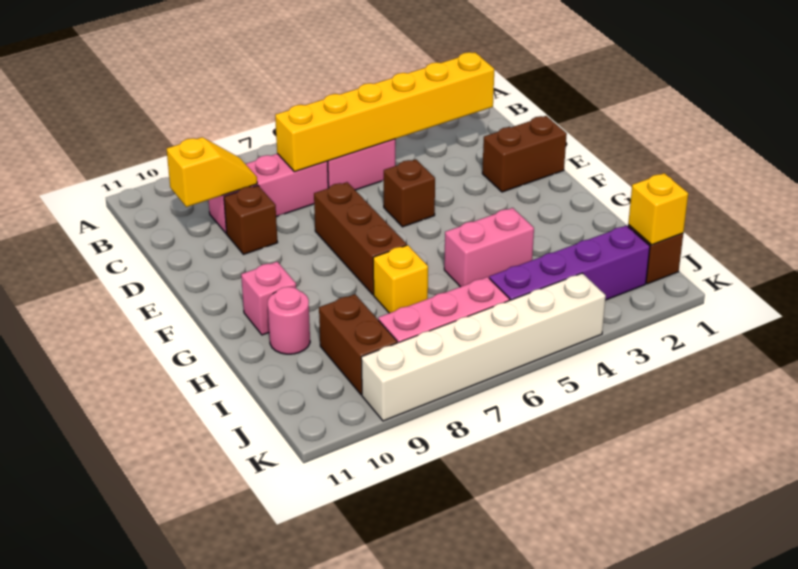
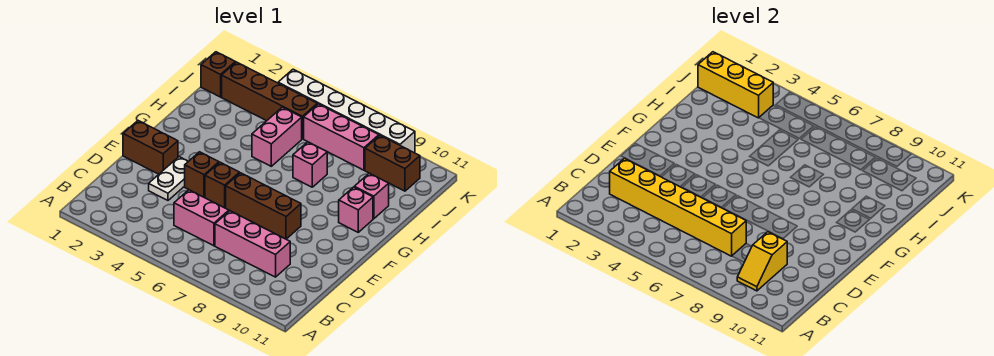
yellow slope C9:C10 level 2 top 10 -> yellow slope B9:C9 level 2 top C
none -> white plate D3:E3 level 1
brown brick D9 level 1 -> brown brick E4 level 1
brown brick E7:G7 level 1 -> brown brick E6:E8 level 1
pink brick H4:H5 level 1 -> pink brick H5:I5 level 1
yellow brick H7 level 1 -> pink brick H7 level 1
pink round brick H10 level 1 -> pink brick H10 level 1
brown brick I9:J9 level 1 -> brown brick J9:J10 level 1
yellow brick J1 level 2 -> yellow brick J1:J3 level 2
purple brick J2:J5 level 1 -> brown brick J2:J5 level 1

